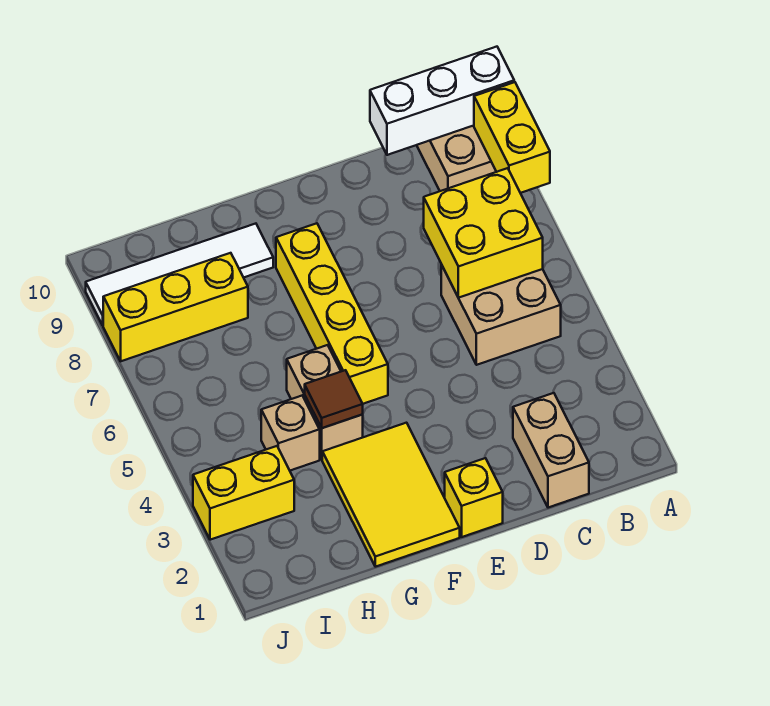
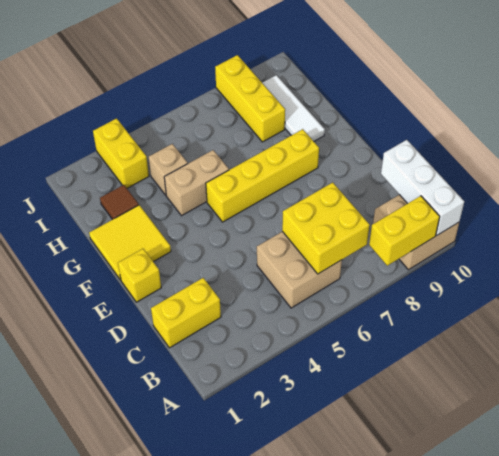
tan brick C1:C2 level 1 -> yellow brick C1:C2 level 1
yellow tile F1:G3 level 1 -> yellow tile F1:G2 level 1
brown tile G4 level 2 -> brown tile H2 level 1
white tile G9:J9 level 1 -> white tile G9:I9 level 1

